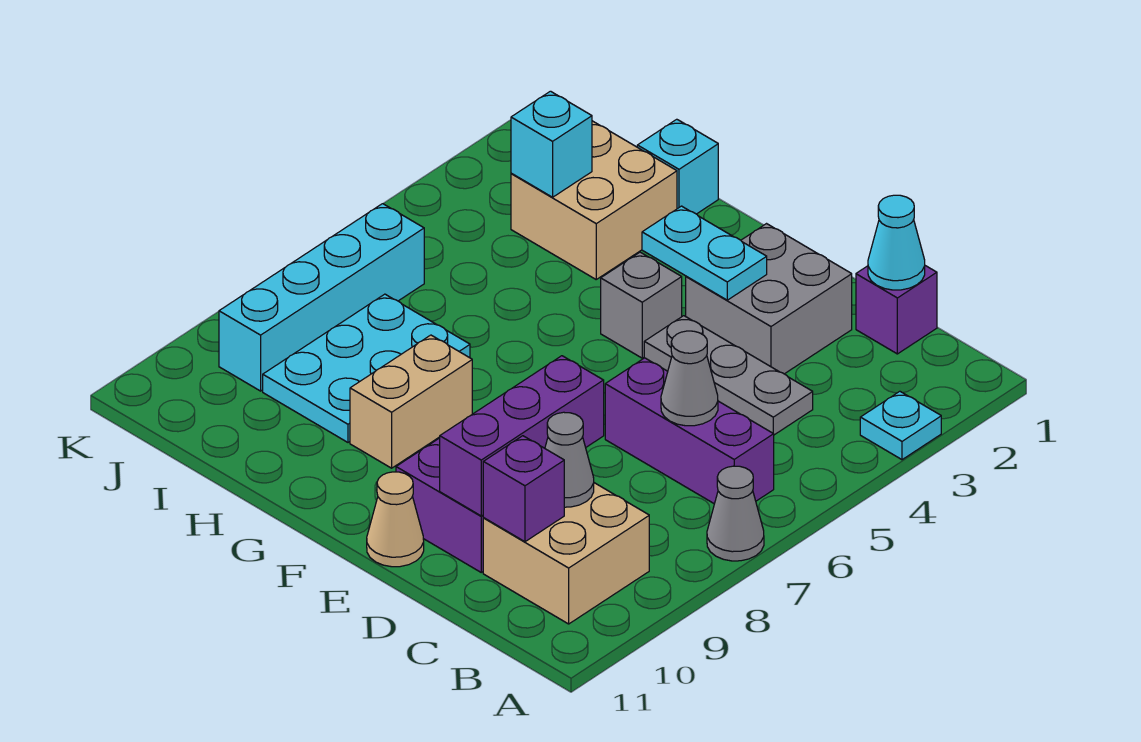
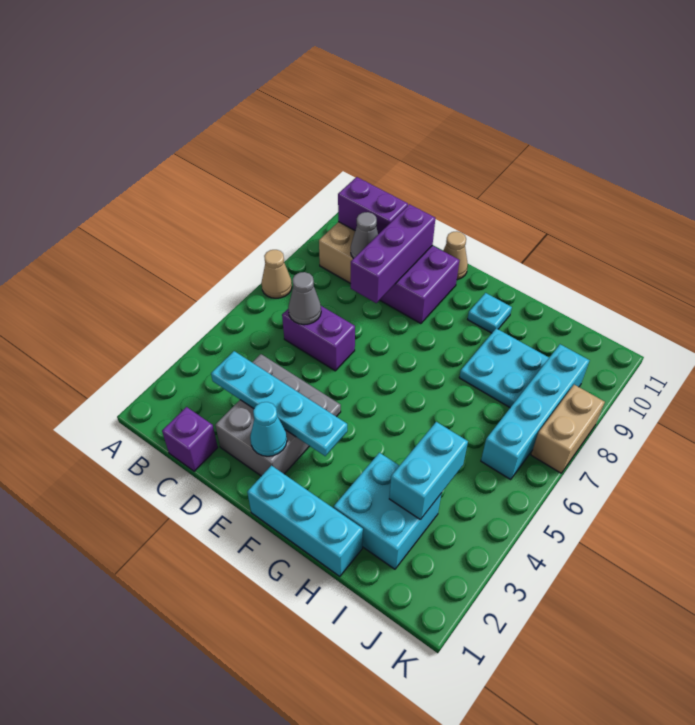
cyan plate A3 level 1 -> cyan plate G10 level 1
grey cone A7 level 1 -> tan cone A7 level 1
purple brick B6:D6 level 1 -> purple brick C6:D6 level 1
cyan cone C1 level 2 -> cyan cone E2 level 2
purple brick C10 level 2 -> purple brick B10:C10 level 2
cyan plate E3:F3 level 2 -> cyan plate C3:F3 level 2
grey brick F4 level 1 -> none
tan brick G8:G9 level 1 -> tan brick K7:K8 level 1
cyan brick H1 level 1 -> cyan brick F1:H1 level 1
tan brick H2:I3 level 1 -> cyan brick H2:I3 level 1
cyan plate H7:I9 level 1 -> cyan plate H8:I9 level 1
cyan brick I3 level 2 -> cyan brick I3:I4 level 2

